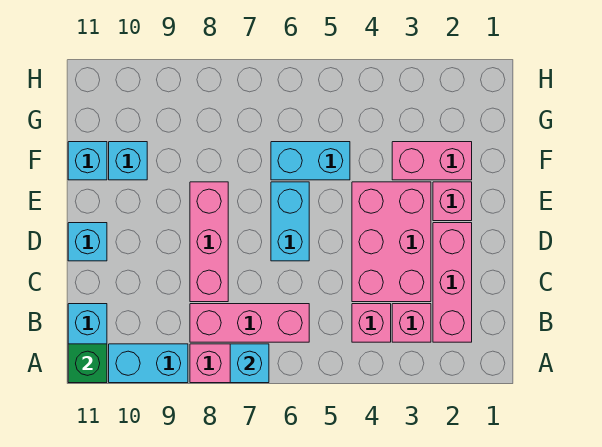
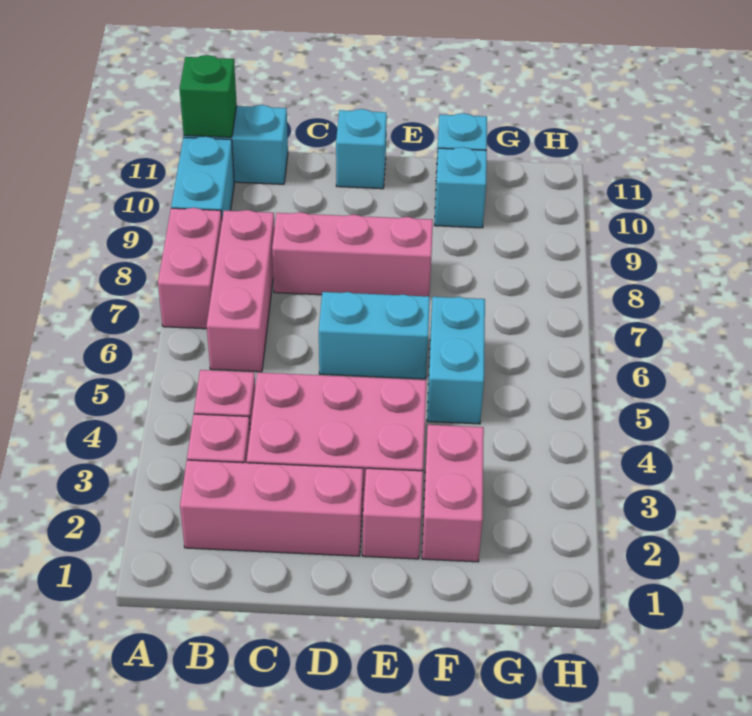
cyan brick A7 level 2 -> none

